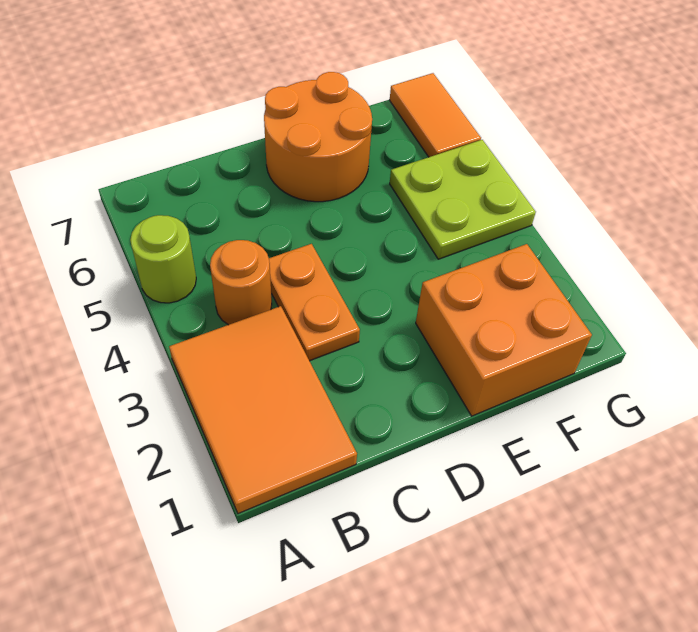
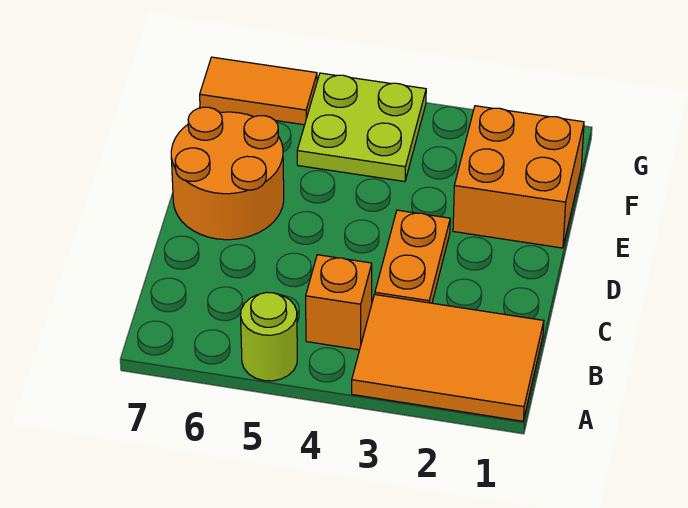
orange round brick B4 level 1 -> orange brick B4 level 1
orange plate C3:C4 level 1 -> orange plate C3:D3 level 1

